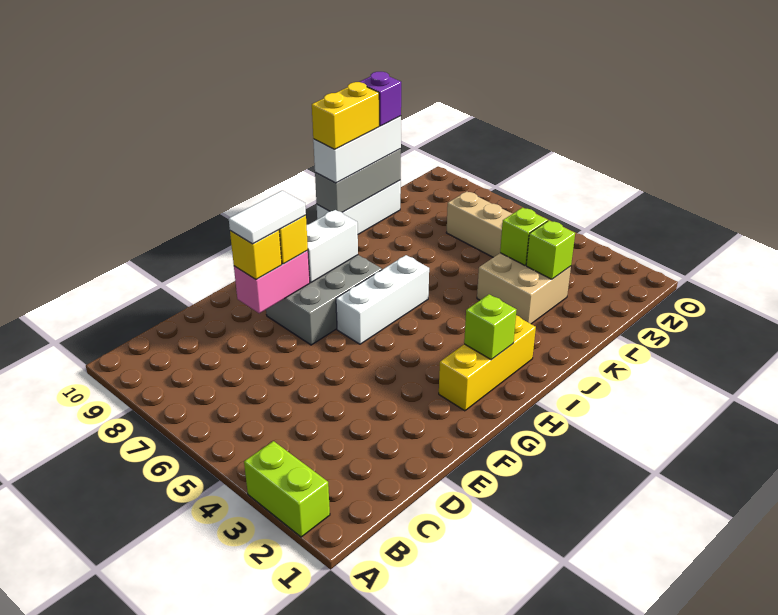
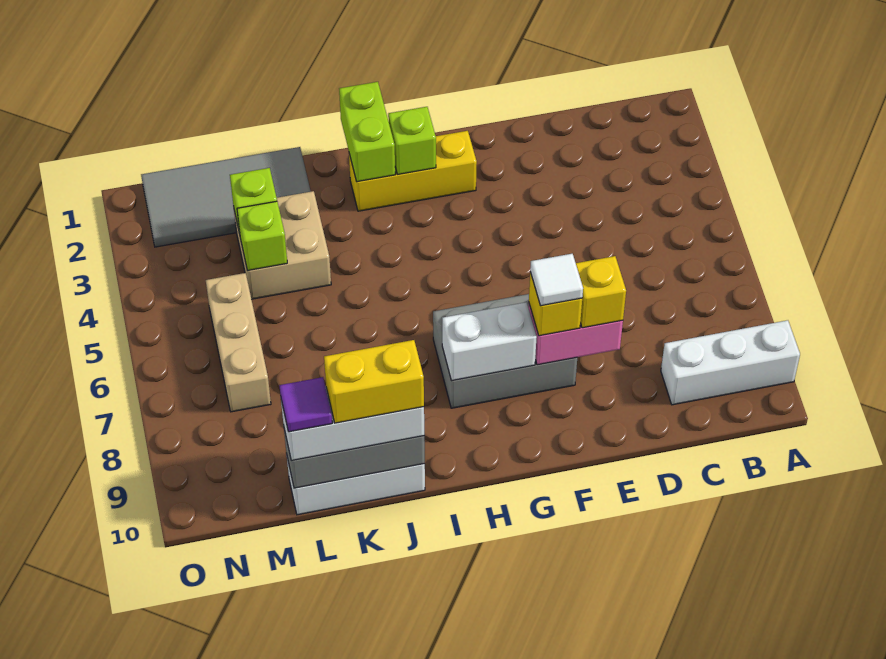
lime brick A2:A3 level 1 -> lime brick I1:I2 level 2
white tile E8:F8 level 4 -> white tile F8 level 4
white brick G6:I6 level 1 -> white brick A9:C9 level 1
none -> grey tile K1:N2 level 1
purple brick L10 level 4 -> purple tile L10 level 4

